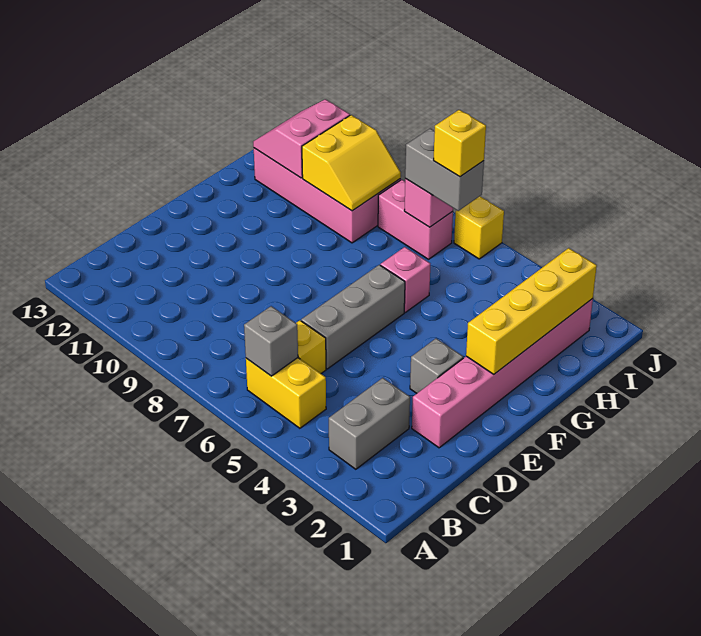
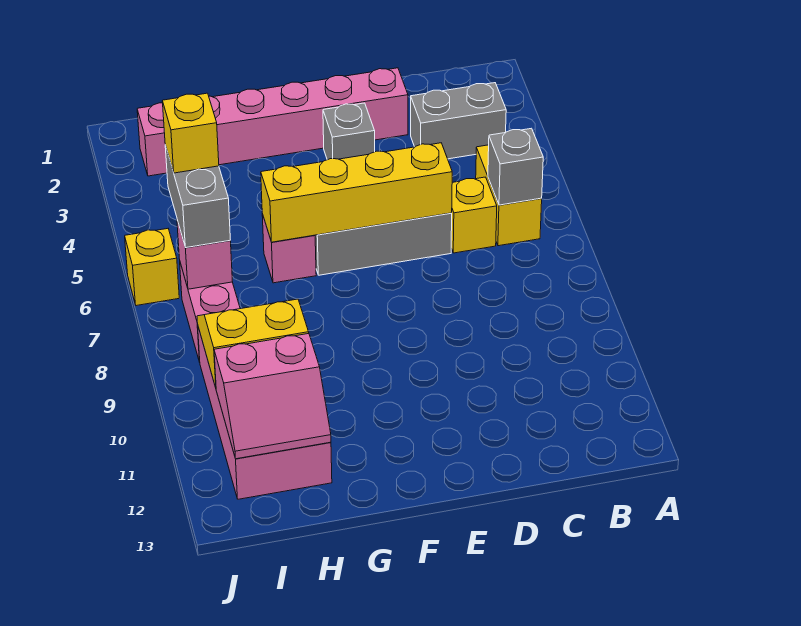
yellow brick F2:I2 level 2 -> yellow brick D6:G6 level 2

